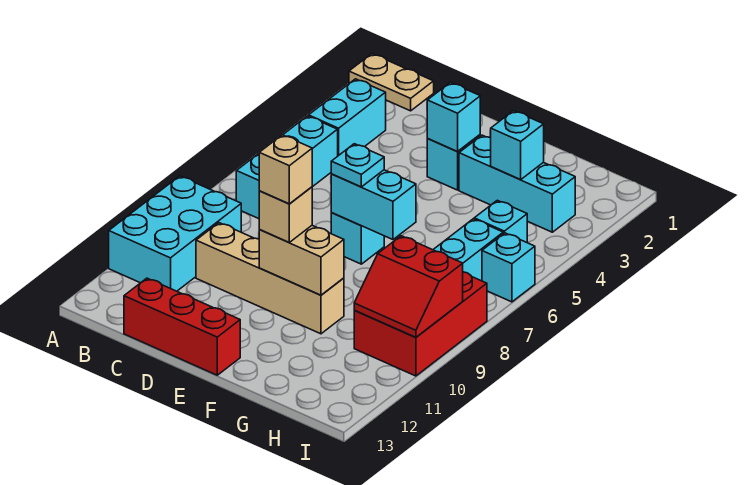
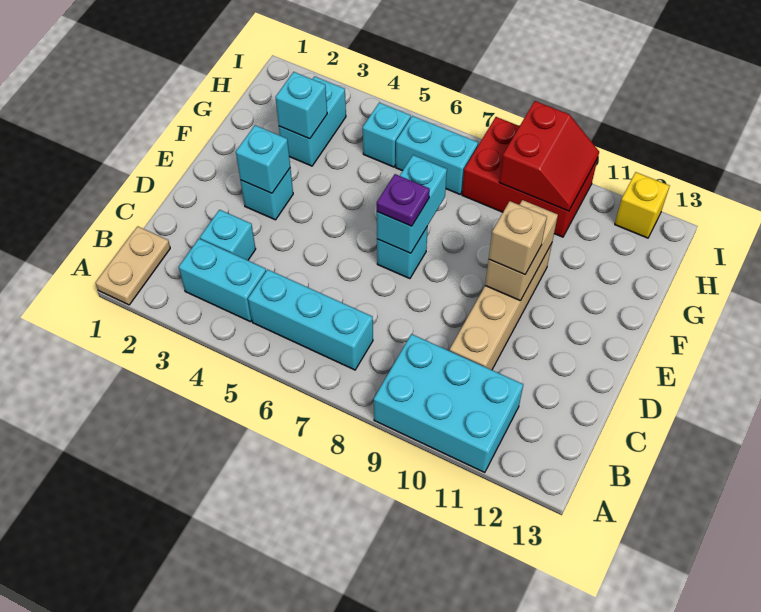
red brick C13:E13 level 1 -> none
cyan plate E7 level 3 -> purple plate E7 level 3
tan brick E10 level 4 -> none
cyan brick F3:H3 level 1 -> cyan brick G3:H3 level 1
cyan brick I6 level 1 -> cyan brick C3 level 1
none -> yellow brick I12 level 1

